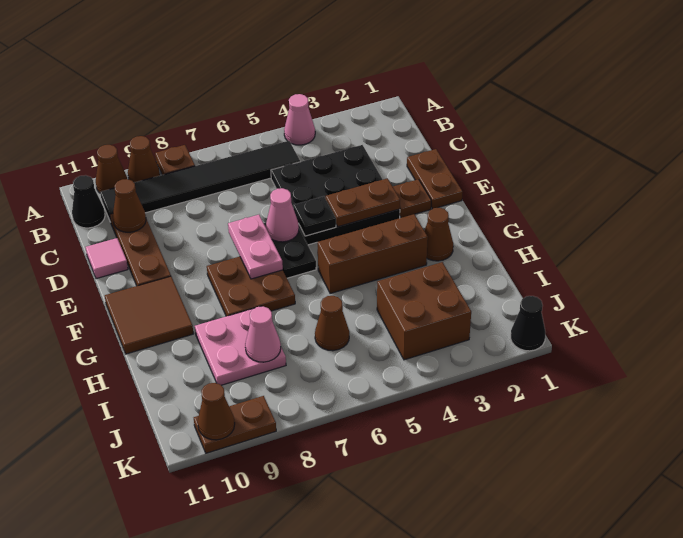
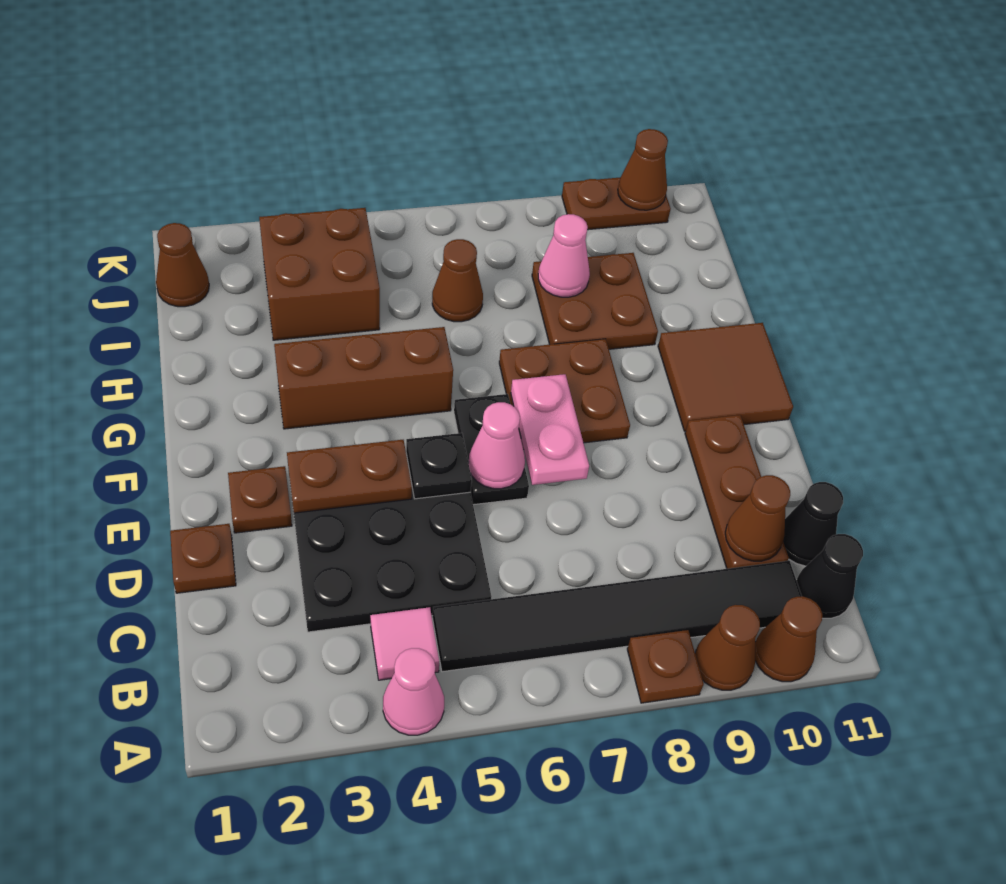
brown plate D1:E1 level 1 -> brown plate D1 level 1
pink tile D11 level 1 -> pink tile B4 level 1
brown cone G2 level 1 -> brown cone J1 level 1
pink plate H8:I9 level 1 -> brown plate H8:I9 level 1
black cone K1 level 1 -> black cone C11 level 1

